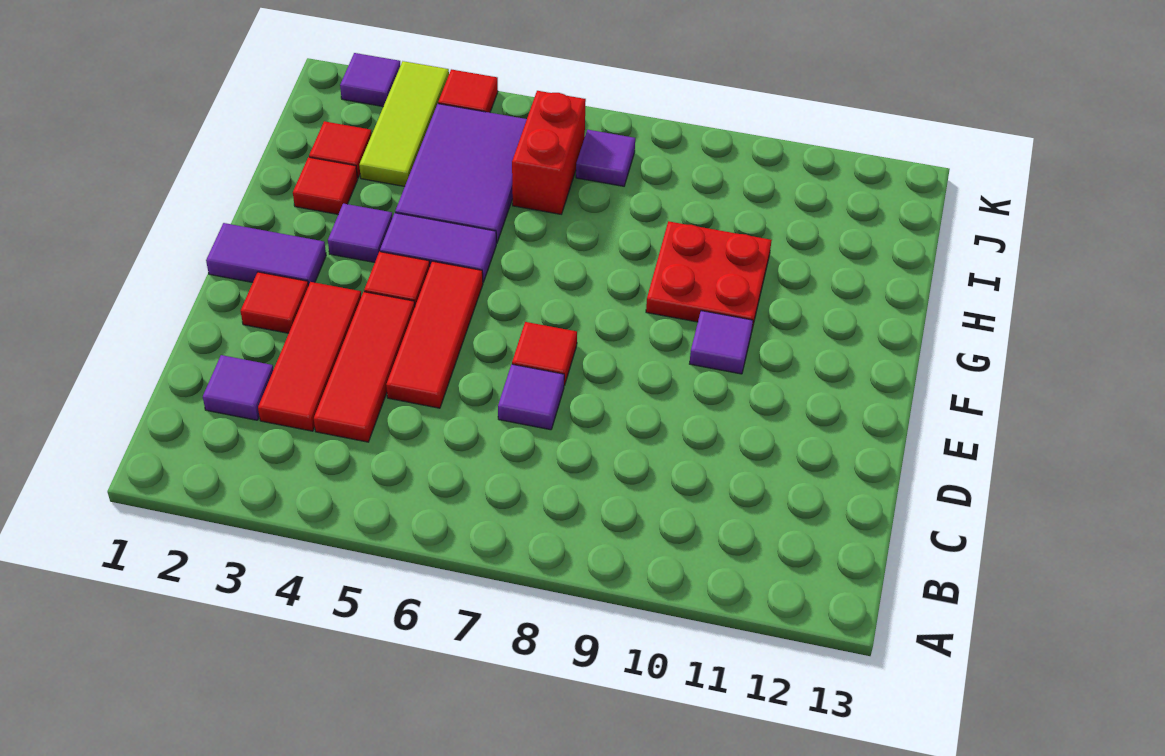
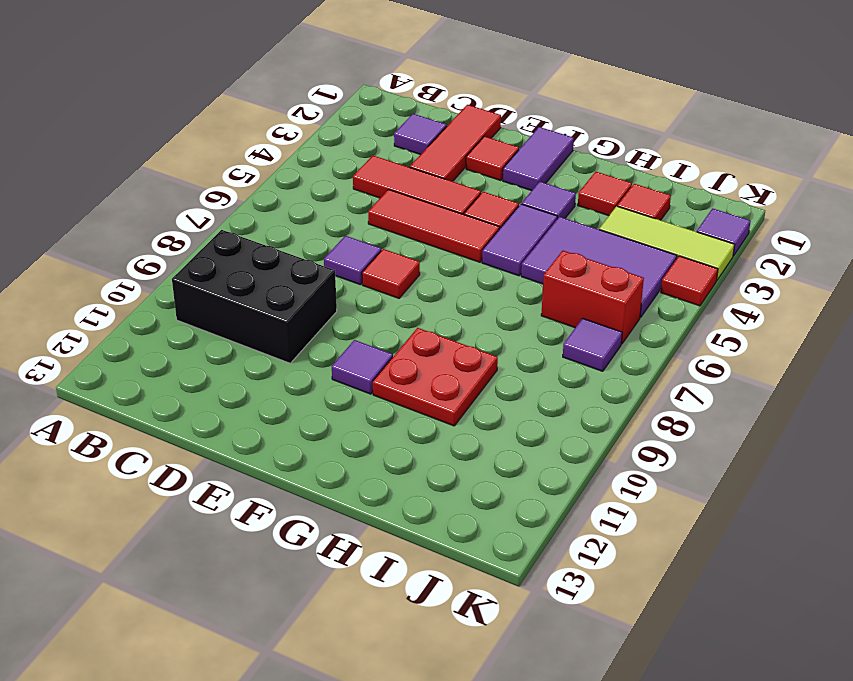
none -> black brick B9:D10 level 1
red tile C3:E3 level 1 -> red tile D1:D3 level 1

